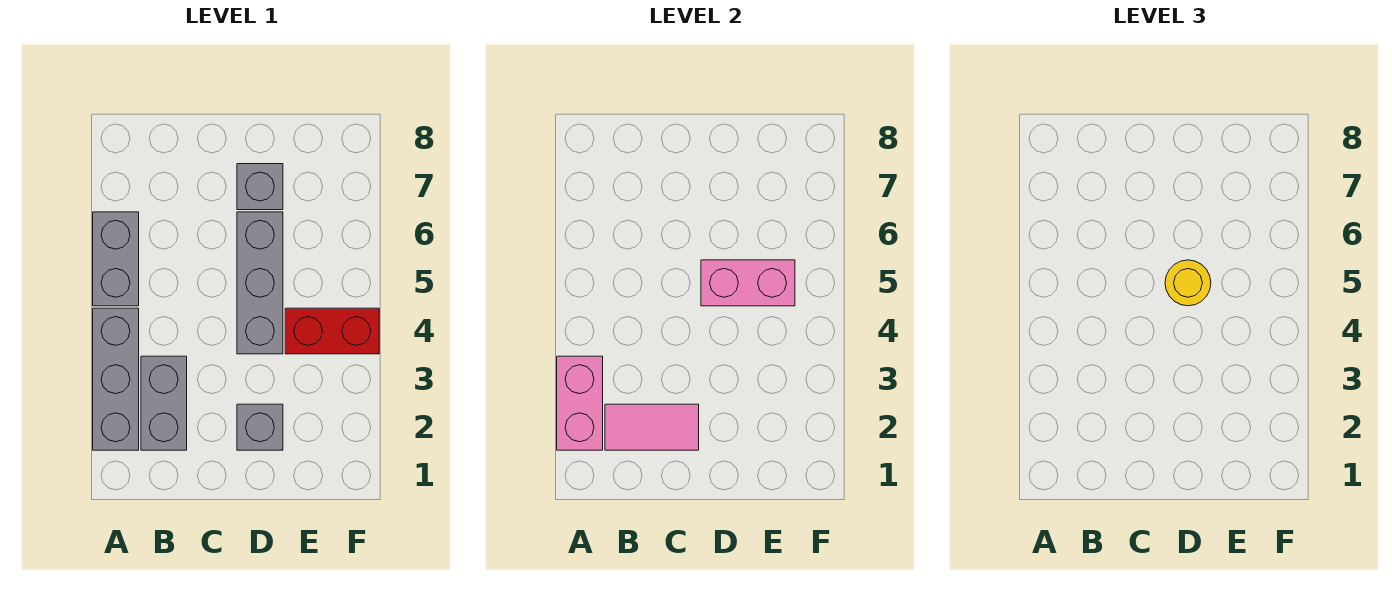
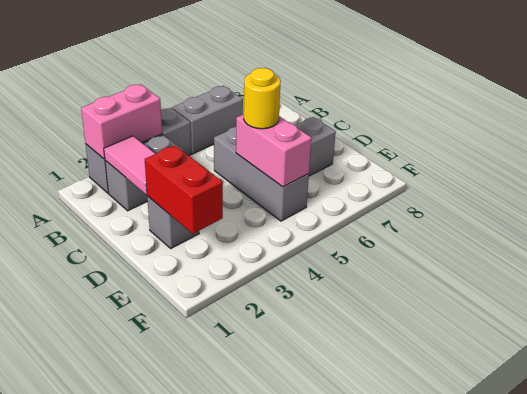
grey brick D4:D6 level 1 -> grey brick C5:E5 level 1
red brick E4:F4 level 1 -> red brick D2:E2 level 2

